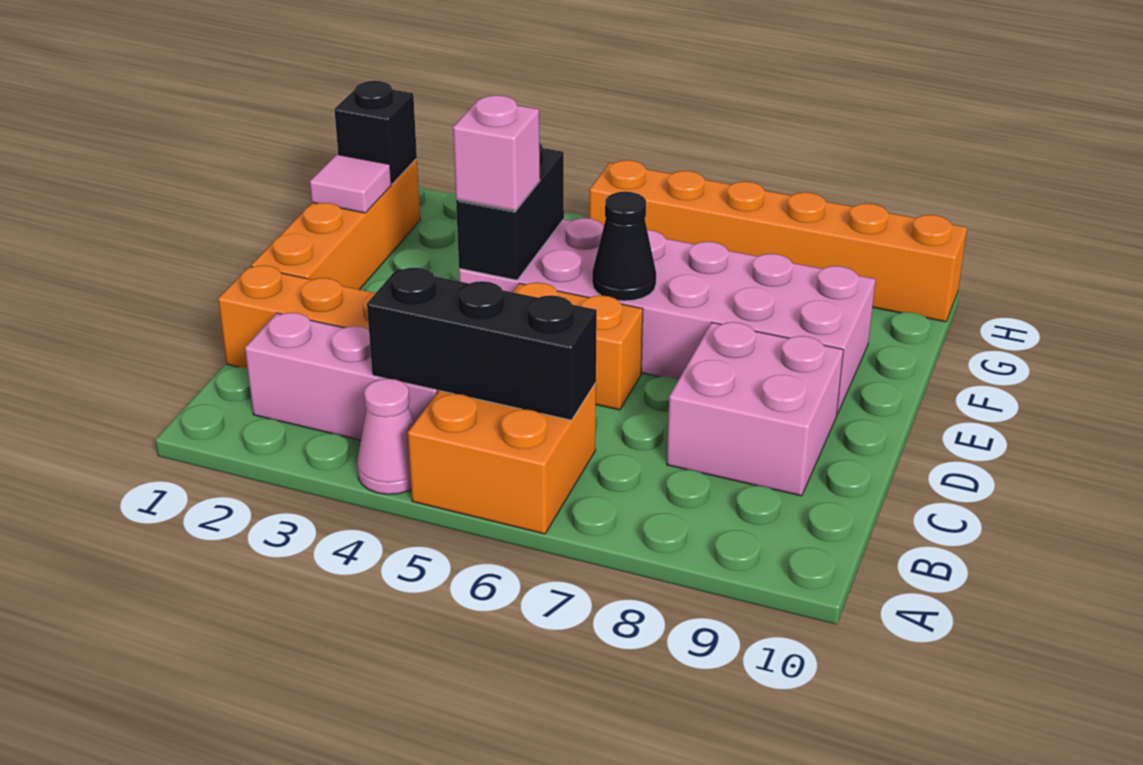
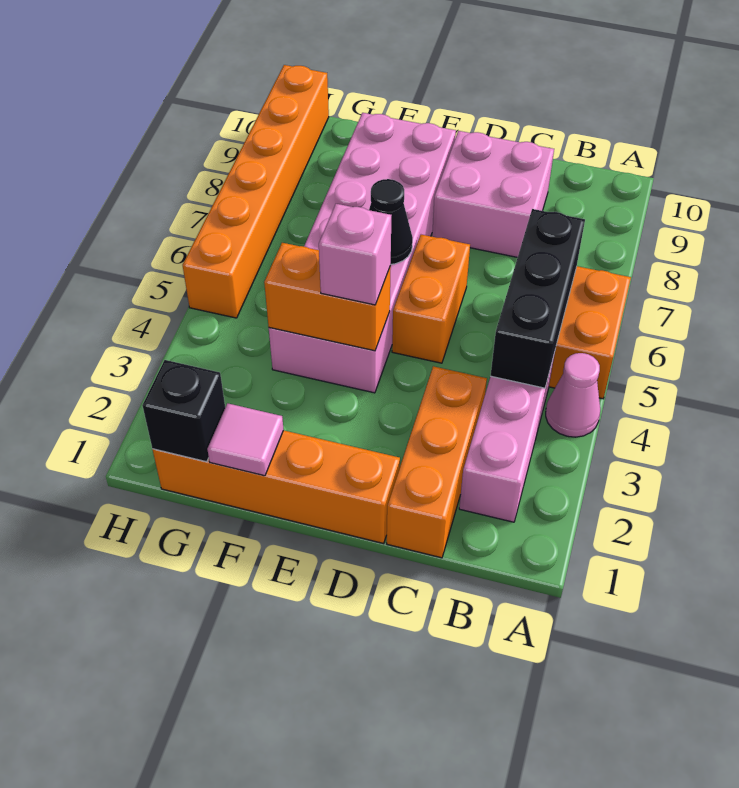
black brick E4:F4 level 2 -> orange brick E4:F4 level 2

